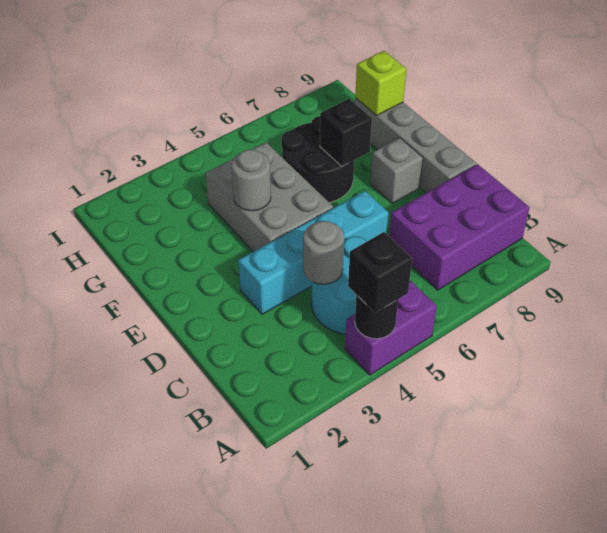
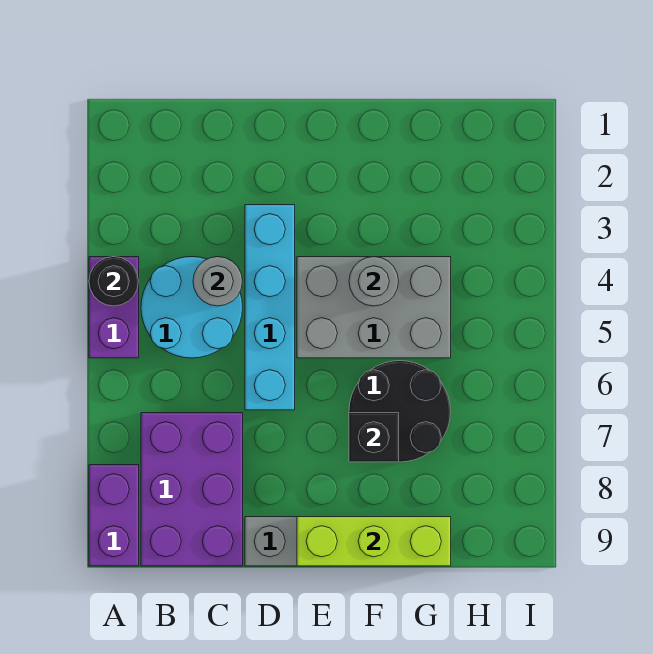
black brick A4 level 3 -> none
none -> purple brick A8:A9 level 1
grey brick E8 level 1 -> none
lime brick G9 level 2 -> lime brick E9:G9 level 2

